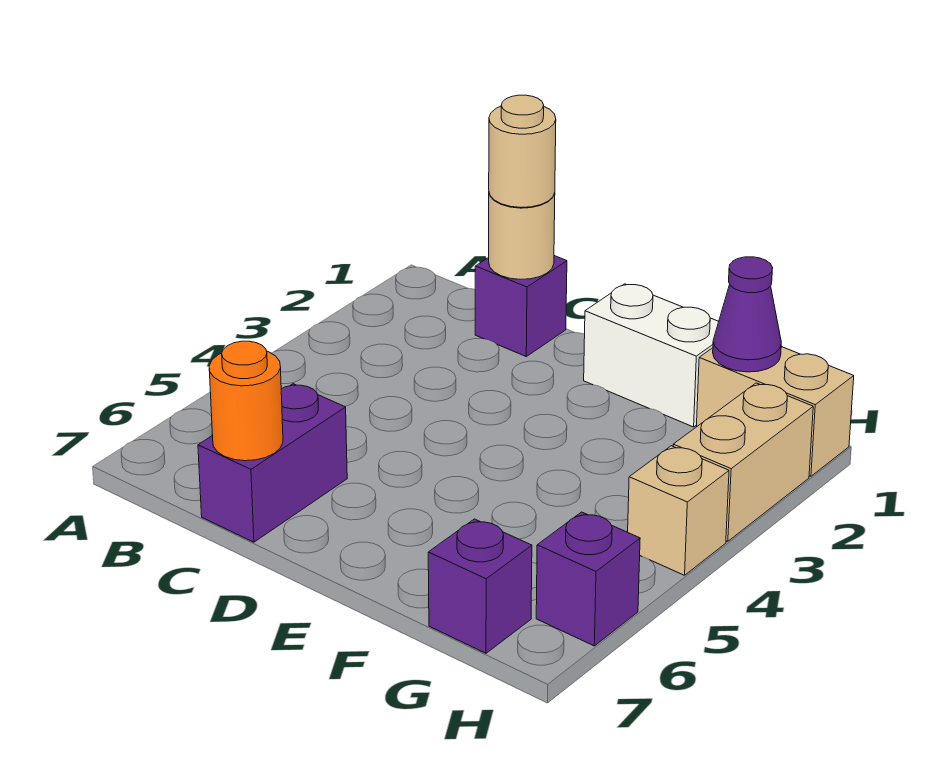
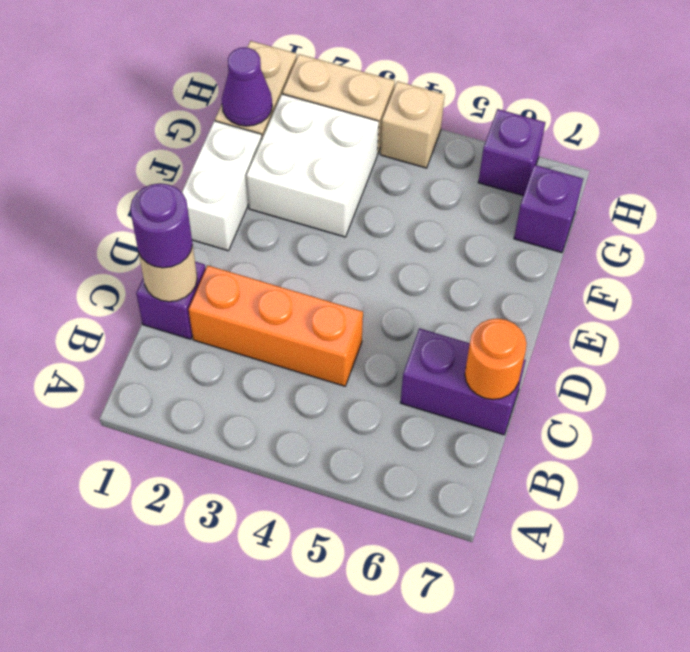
tan round brick C1 level 3 -> purple round brick C1 level 3
none -> orange brick C2:C4 level 1
none -> white brick F2:G3 level 1

